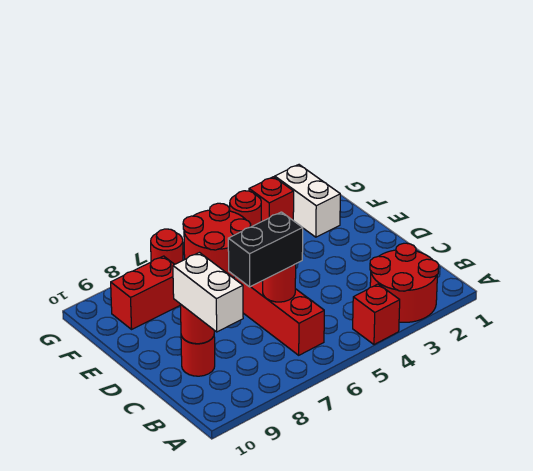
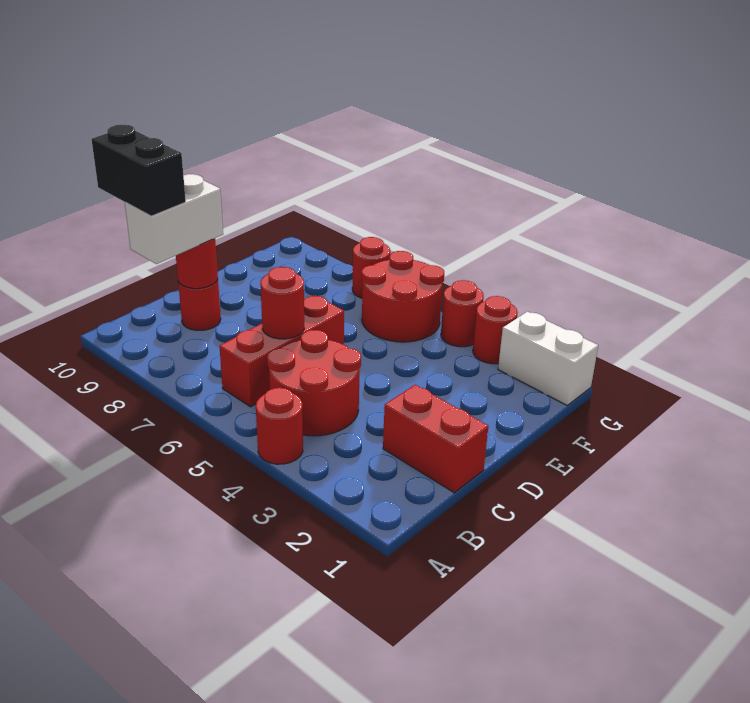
red round brick A2:B3 level 1 -> red round brick B4:C5 level 1
red brick A4 level 1 -> red round brick A4 level 1
black brick C6:C7 level 3 -> black brick B9:B10 level 4
white brick F2:G2 level 1 -> white brick G1:G2 level 1
red brick F8:F9 level 1 -> red brick C1:C2 level 1
red brick G3 level 1 -> red round brick G3 level 1

